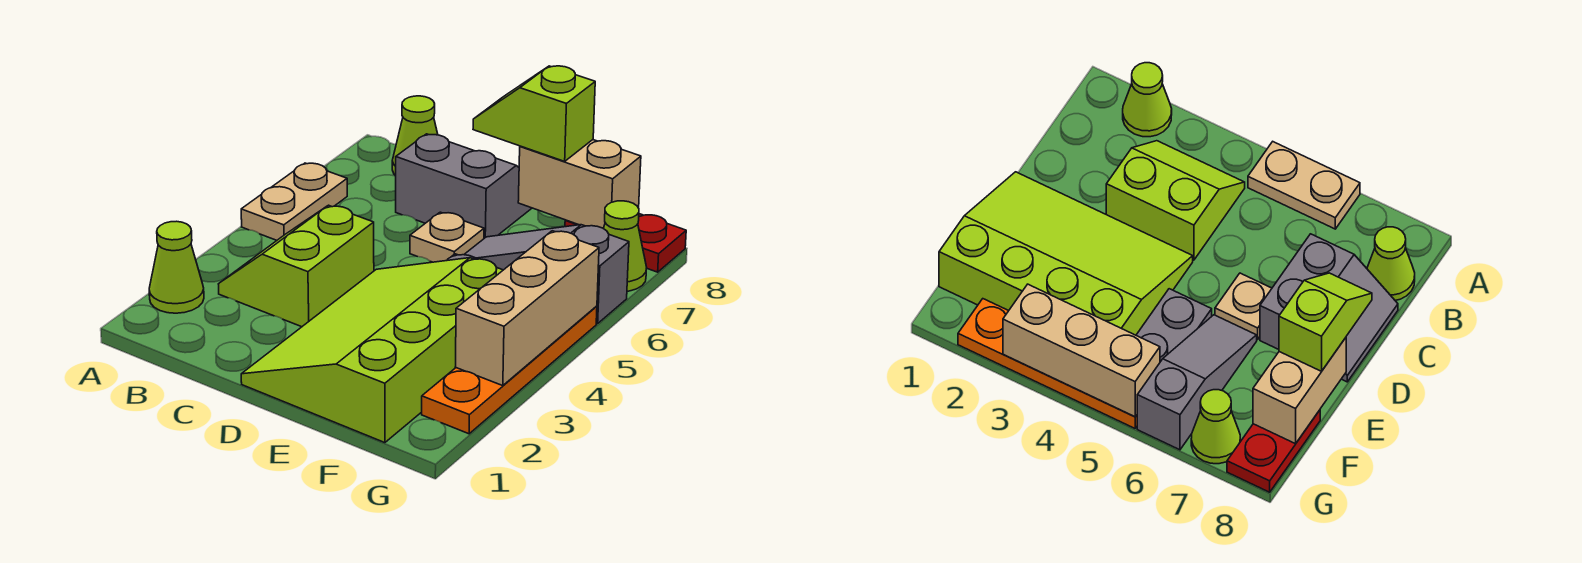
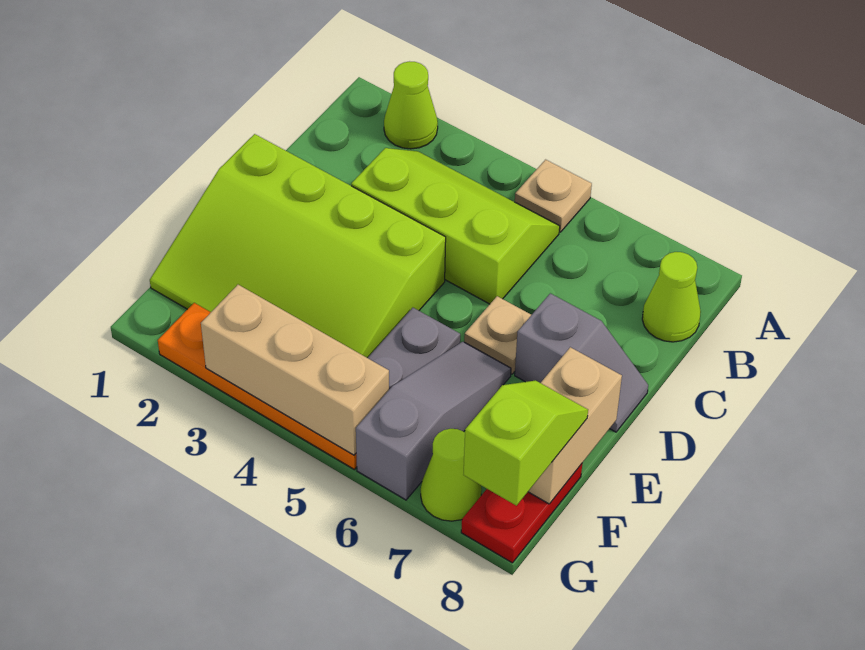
tan plate A5:A6 level 1 -> tan plate A5 level 1
lime slope B3:C4 level 1 top C -> lime slope B3:C5 level 1 top C
grey slope C7:D8 level 1 top 7 -> grey slope D7:D8 level 1 top 7
lime slope D1:F4 level 1 top F -> lime slope D1:F4 level 1 top D
lime slope D8:E8 level 3 top E -> lime slope F8:G8 level 3 top G

